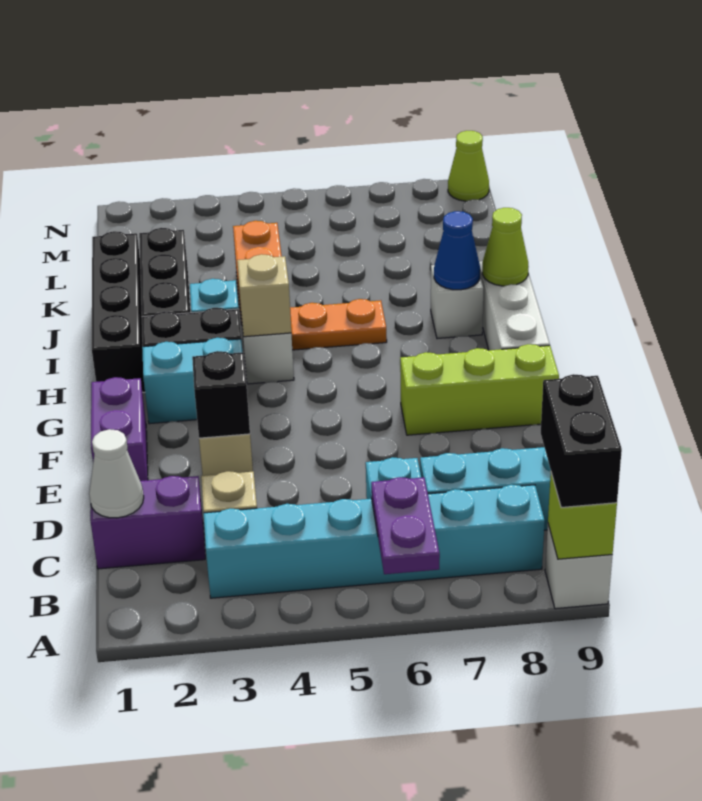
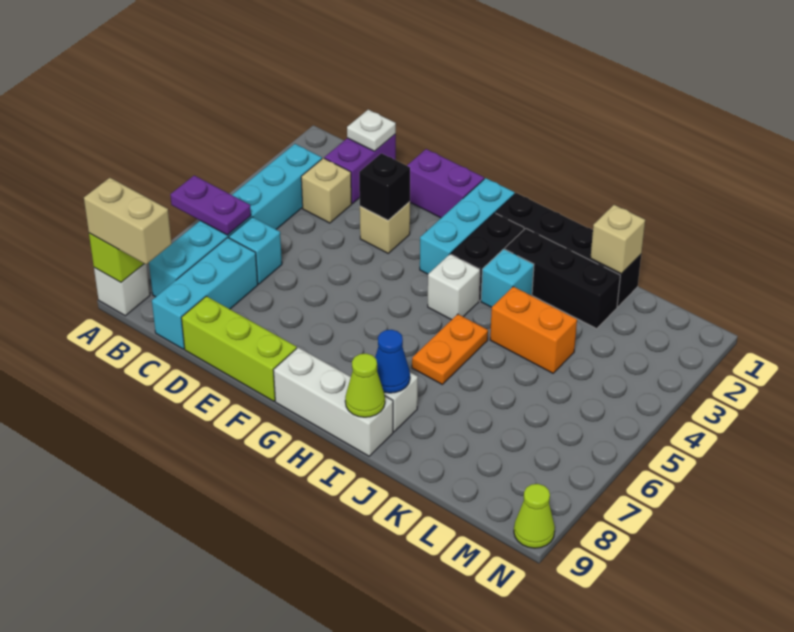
black brick A9:B9 level 3 -> tan brick A9:B9 level 3
white cone C1 level 2 -> white plate C1 level 2
lime brick F7:F9 level 1 -> lime brick D9:F9 level 1
cyan brick G2:G3 level 1 -> cyan brick G1:G3 level 1
tan brick H4 level 2 -> tan brick K1 level 2

